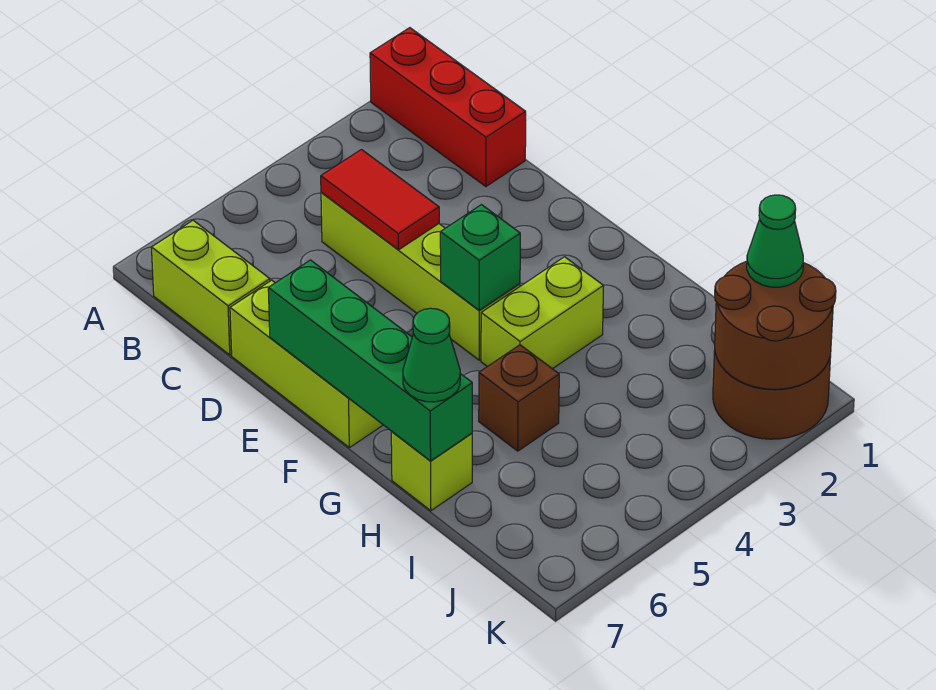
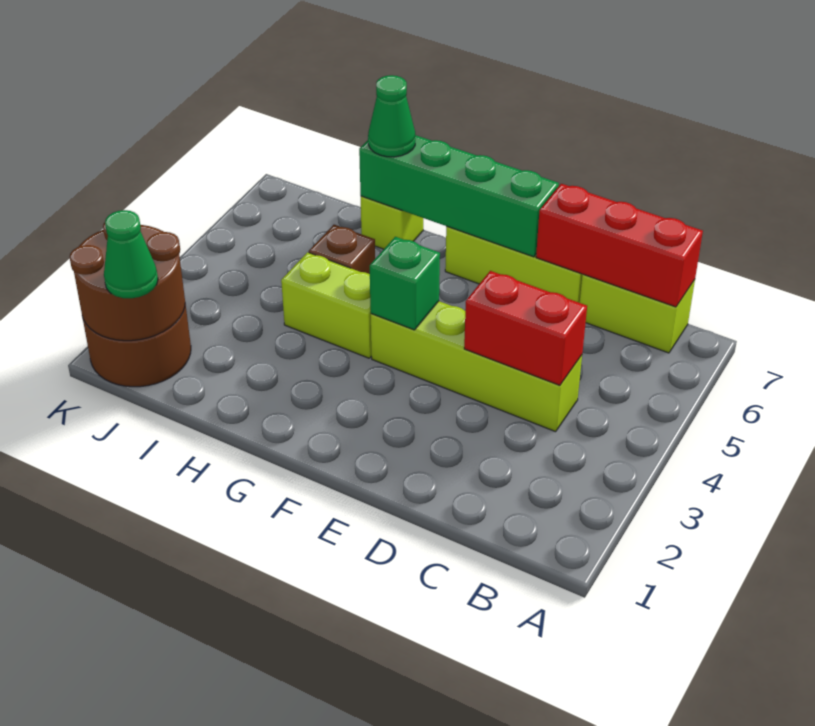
red brick A1:C1 level 1 -> red brick B7:D7 level 2
red tile C4:D4 level 2 -> red brick C4:D4 level 2
lime brick G3:G4 level 1 -> lime brick G4:H4 level 1

